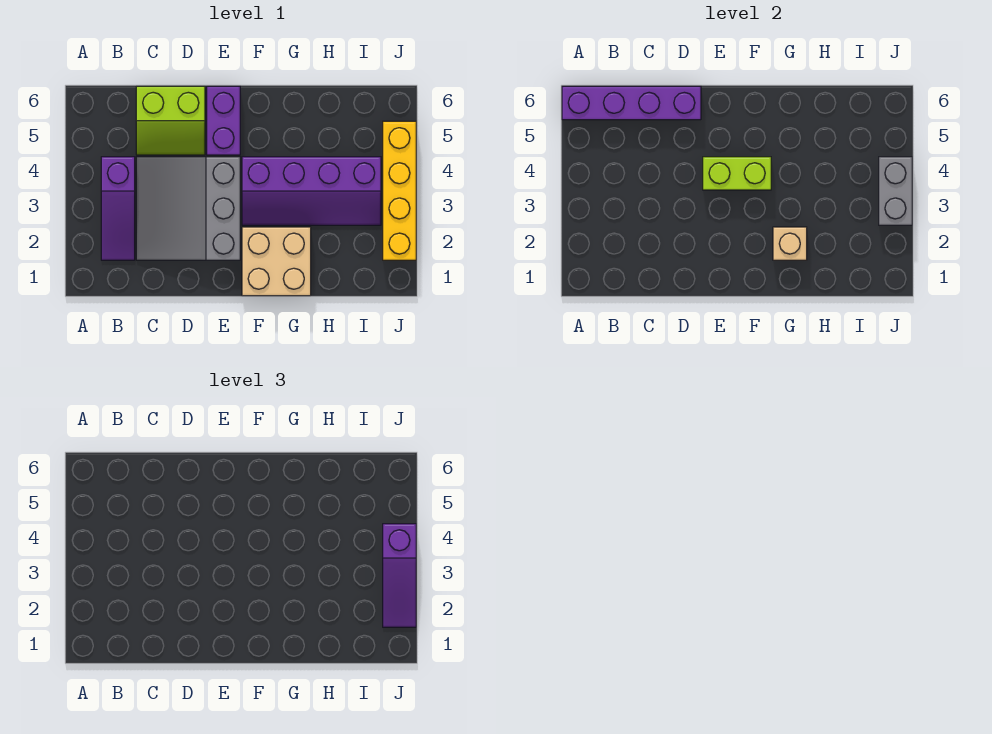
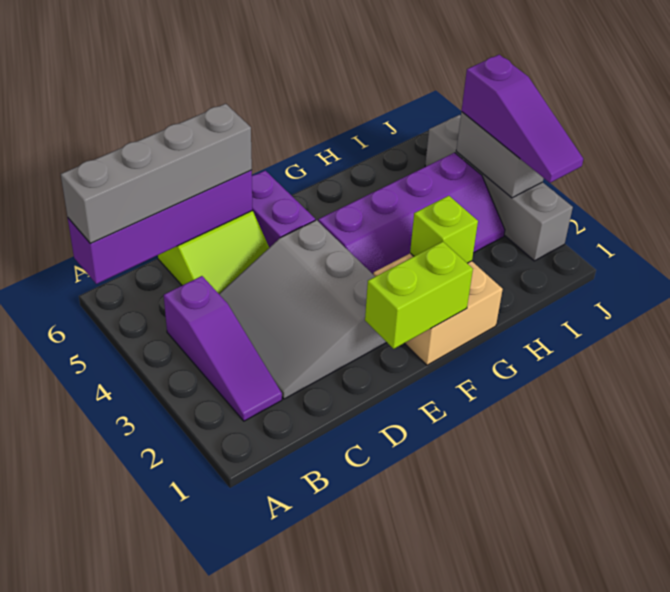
none -> grey brick A6:D6 level 3
lime brick E4:F4 level 2 -> lime brick E1:F1 level 2
tan brick G2 level 2 -> lime brick G2 level 2
yellow brick J2:J5 level 1 -> grey brick J2:J5 level 1

